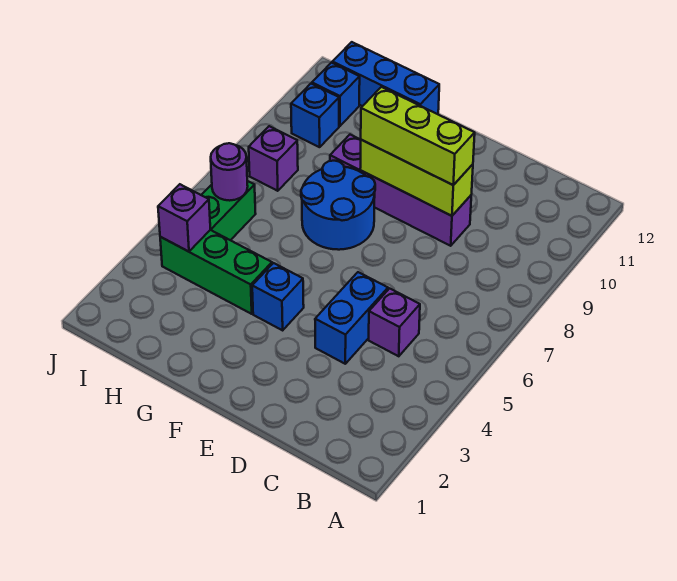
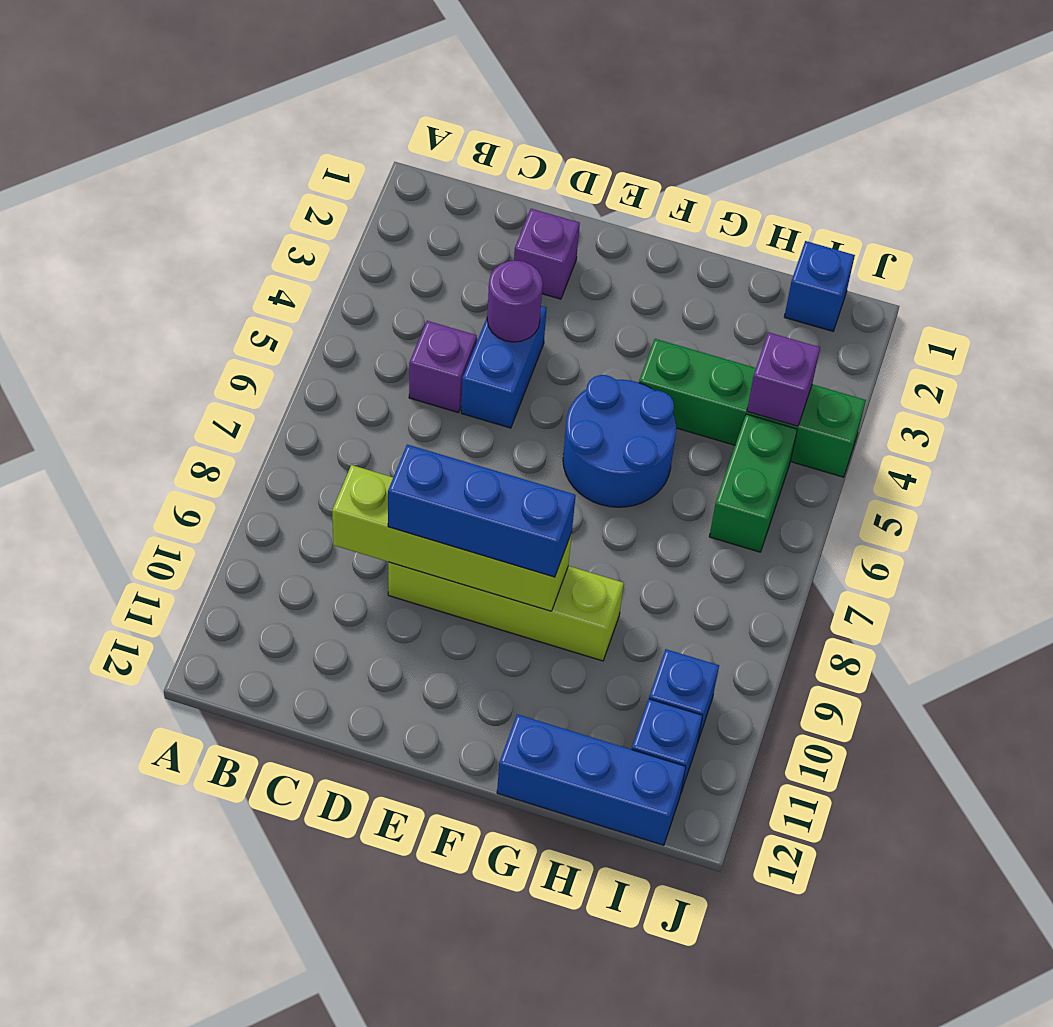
purple brick D9:G9 level 1 -> lime brick D9:G9 level 1
lime brick D9:F9 level 2 -> lime brick C9:F9 level 2
lime brick D9:F9 level 3 -> blue brick D9:F9 level 3
blue brick F4 level 1 -> blue brick I1 level 1
blue round brick F7:G8 level 1 -> blue round brick F5:G6 level 1
green brick G4:I4 level 1 -> green brick G4:J4 level 1
purple round brick I6 level 2 -> purple round brick D4 level 2
purple brick I8 level 1 -> purple brick D2 level 1

